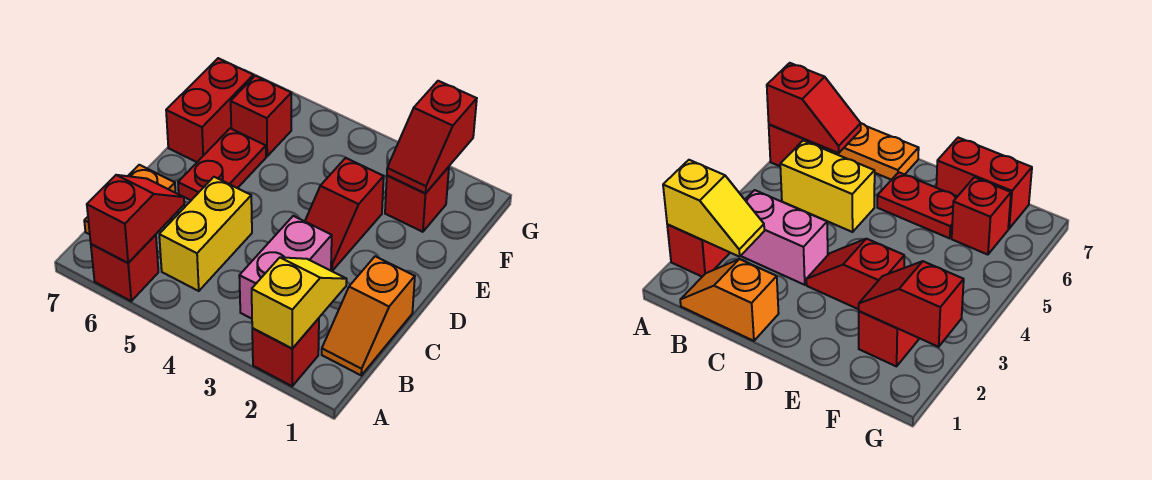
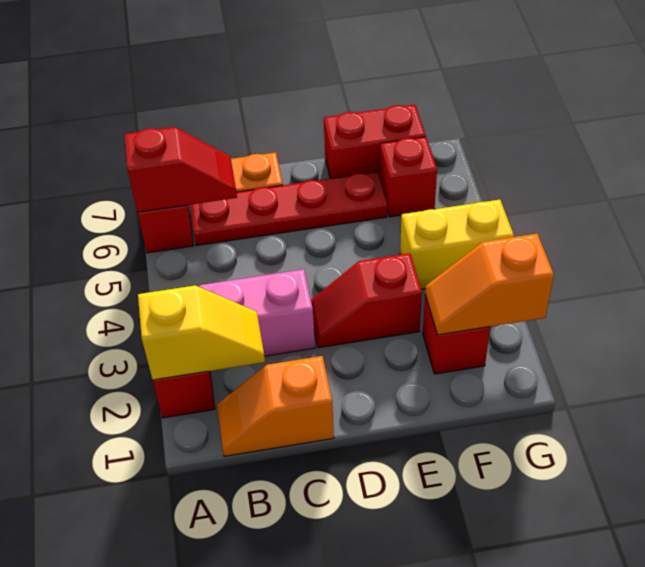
yellow brick B5:C5 level 1 -> yellow brick F4:G4 level 1
red plate D6:E6 level 1 -> red plate B6:E6 level 1
red slope F2:G2 level 2 top G -> orange slope F2:G2 level 2 top G

